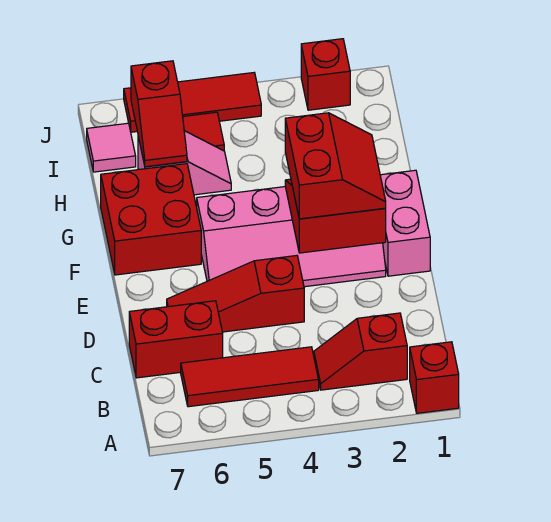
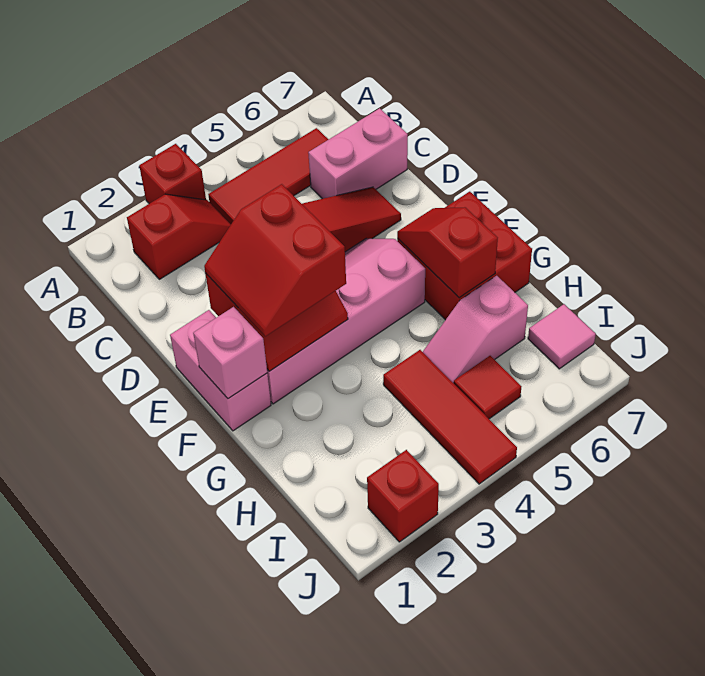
red brick A1 level 1 -> red brick A3 level 1
red brick C6:C7 level 1 -> pink brick C6:C7 level 1
none -> pink brick F1 level 2
red slope H6:I6 level 2 top I -> red slope F6:G6 level 2 top G
red tile J4:J6 level 1 -> red tile H4:J4 level 1

